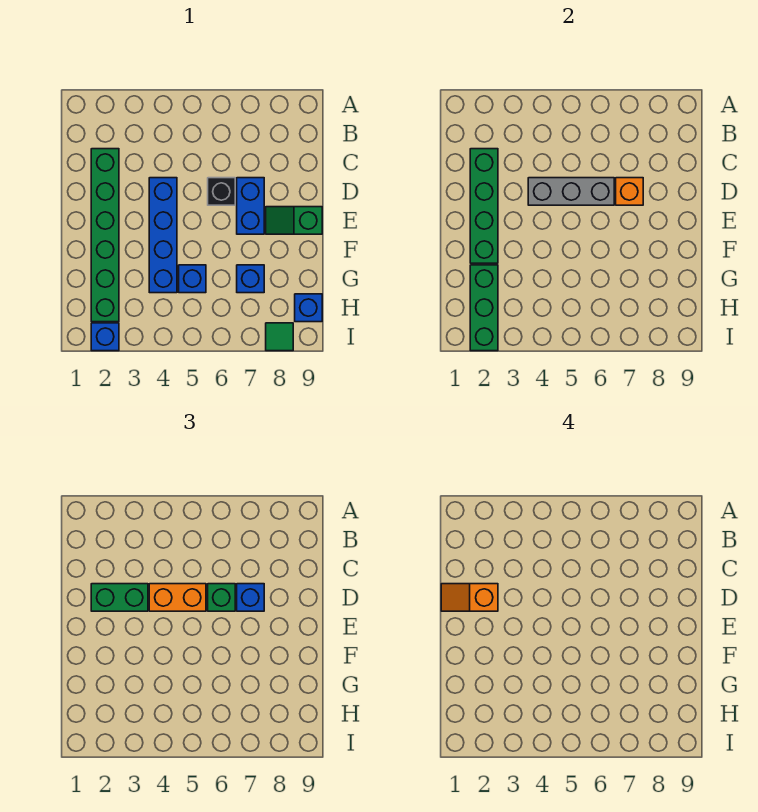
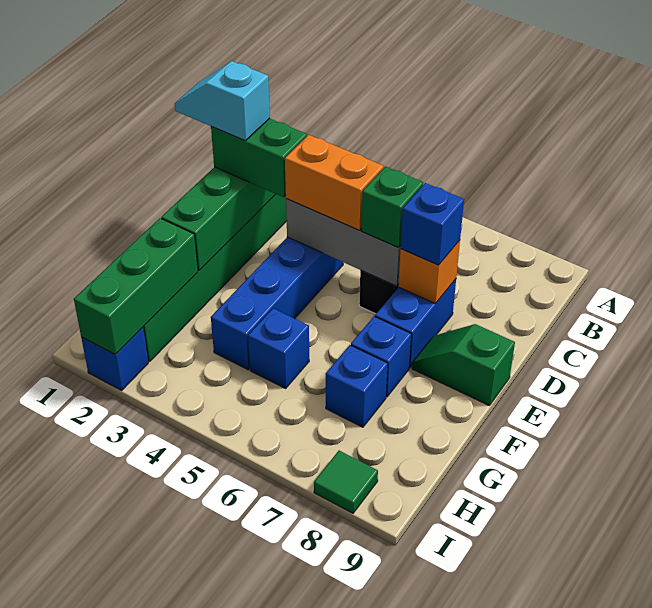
orange slope D1:D2 level 4 top 2 -> cyan slope D1:D2 level 4 top 2
blue brick H9 level 1 -> blue brick F7 level 1

